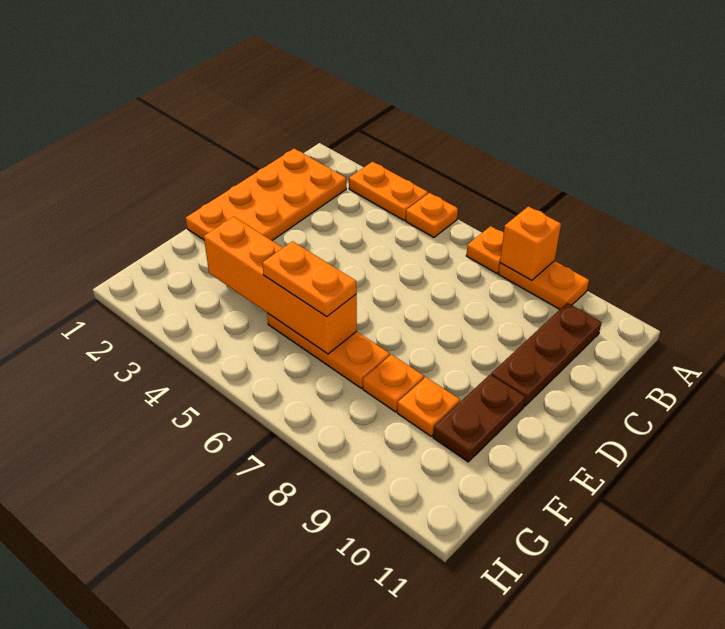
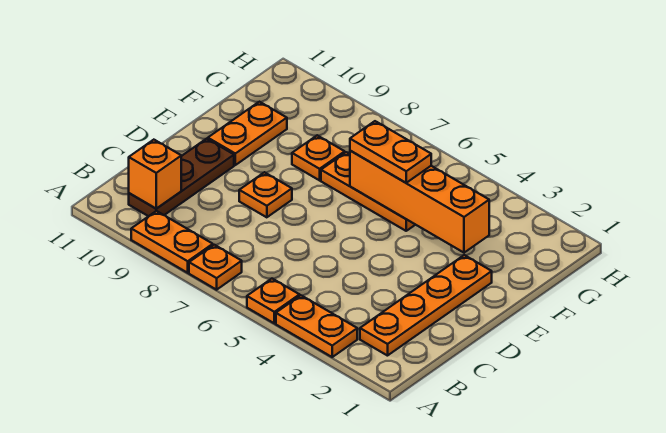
orange brick A8 level 2 -> orange brick B10 level 2
orange plate B1:E2 level 1 -> orange plate B2:E2 level 1
brown plate E10:F10 level 1 -> orange plate E10:F10 level 1
orange plate F9 level 1 -> orange plate D8 level 1

